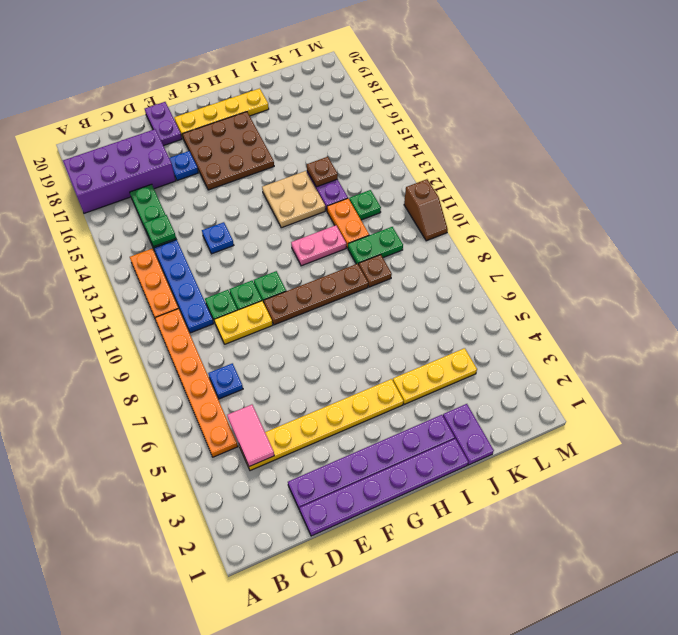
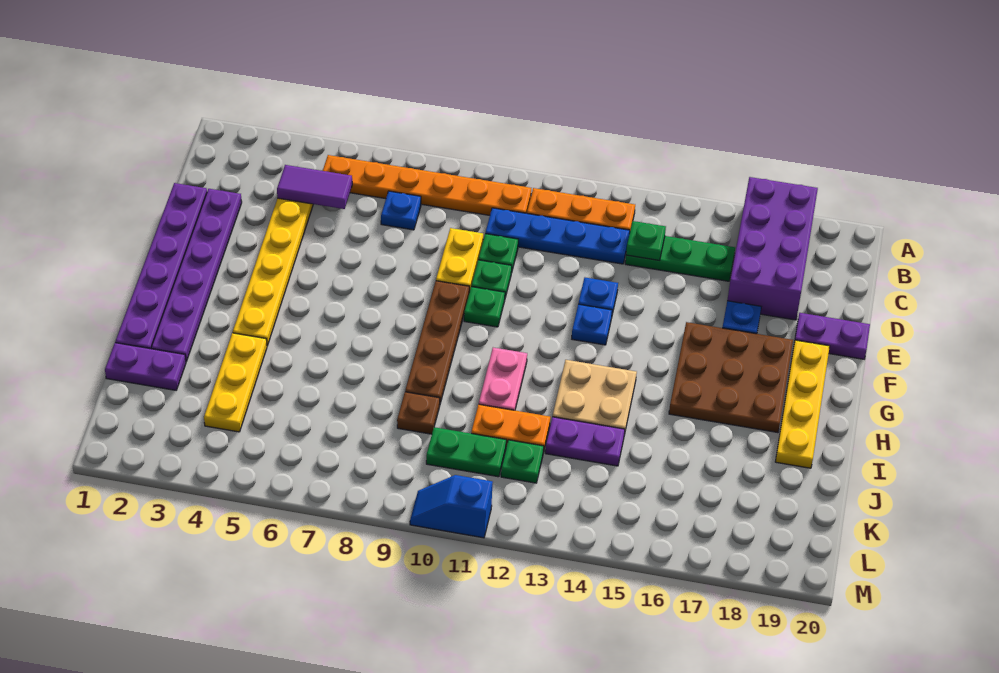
pink tile C4:C5 level 2 -> purple tile C4:C5 level 2
none -> blue plate F13 level 1
green plate J10:K10 level 1 -> green plate K10:K11 level 1
brown plate J14 level 2 -> none
brown slope M10:M11 level 1 top 11 -> blue slope M10:M11 level 1 top 11

